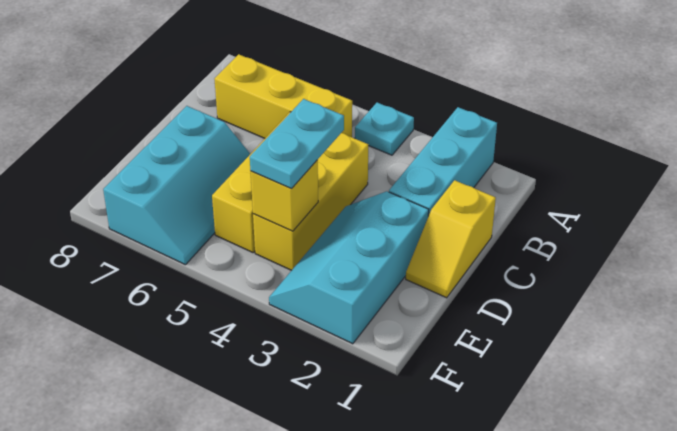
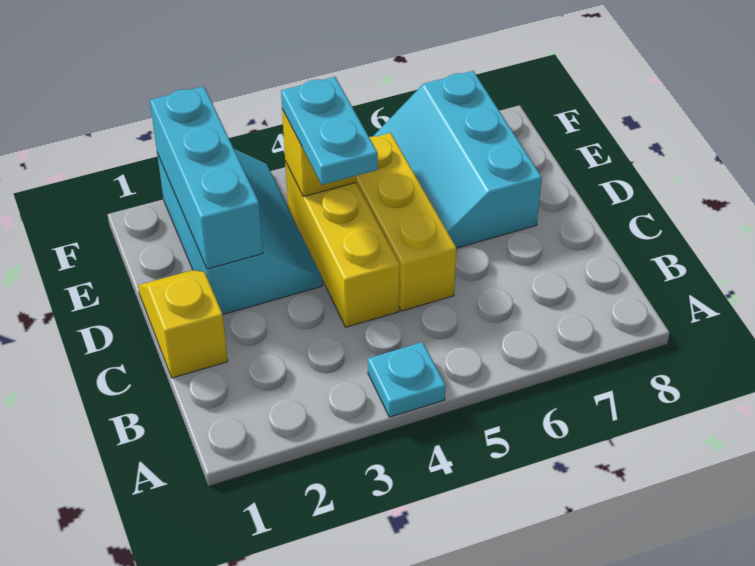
cyan brick A2:C2 level 1 -> cyan brick D2:F2 level 2
yellow brick B5:B7 level 1 -> none

